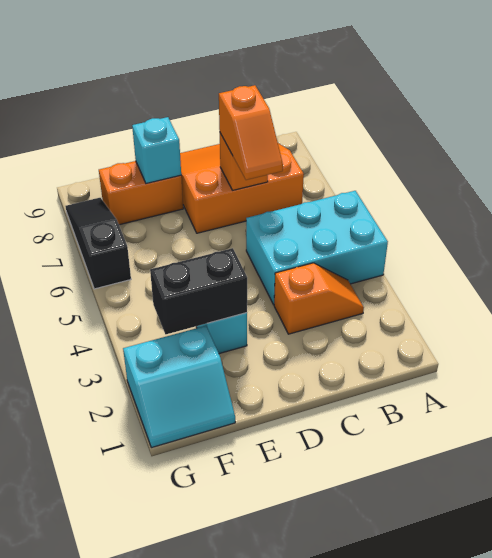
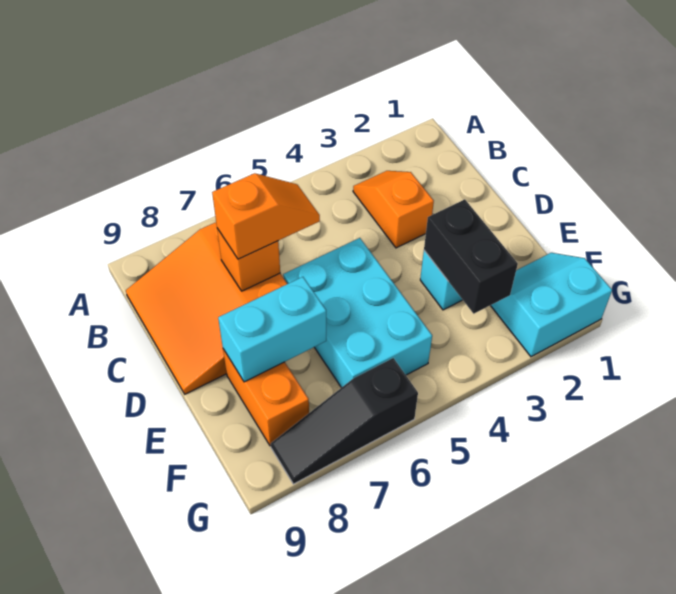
cyan brick A4:C5 level 1 -> cyan brick D5:F6 level 1
cyan brick E8 level 2 -> cyan brick E7:E8 level 2
cyan slope F1:G2 level 1 top 2 -> cyan slope F1:G2 level 1 top G

